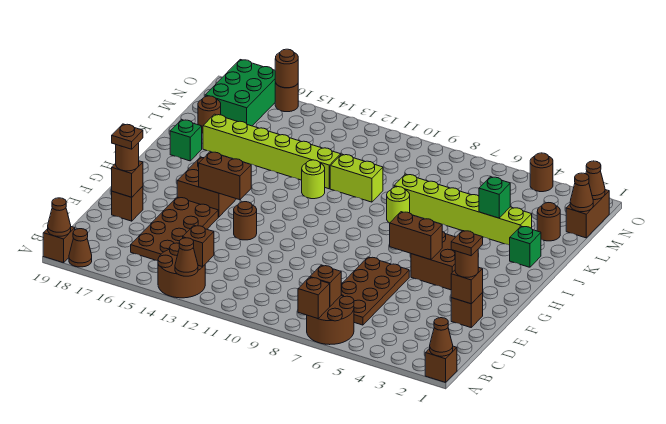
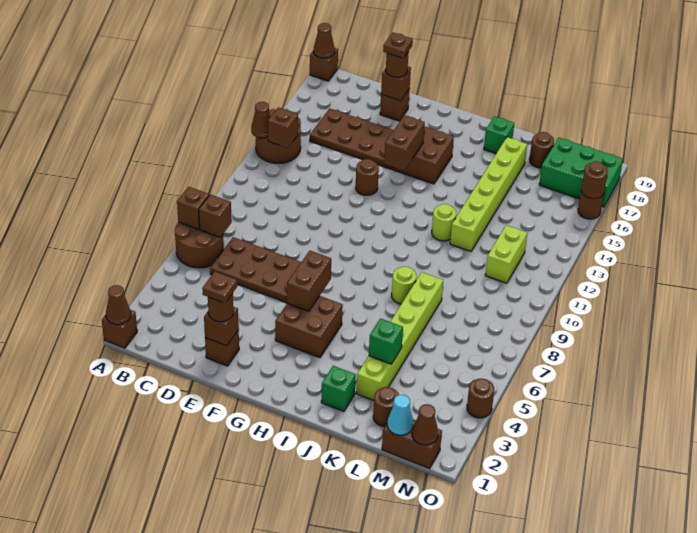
brown cone A18 level 1 -> none
lime brick K10:K11 level 1 -> lime brick M11:M12 level 1
brown cone M1 level 2 -> cyan cone M1 level 2

